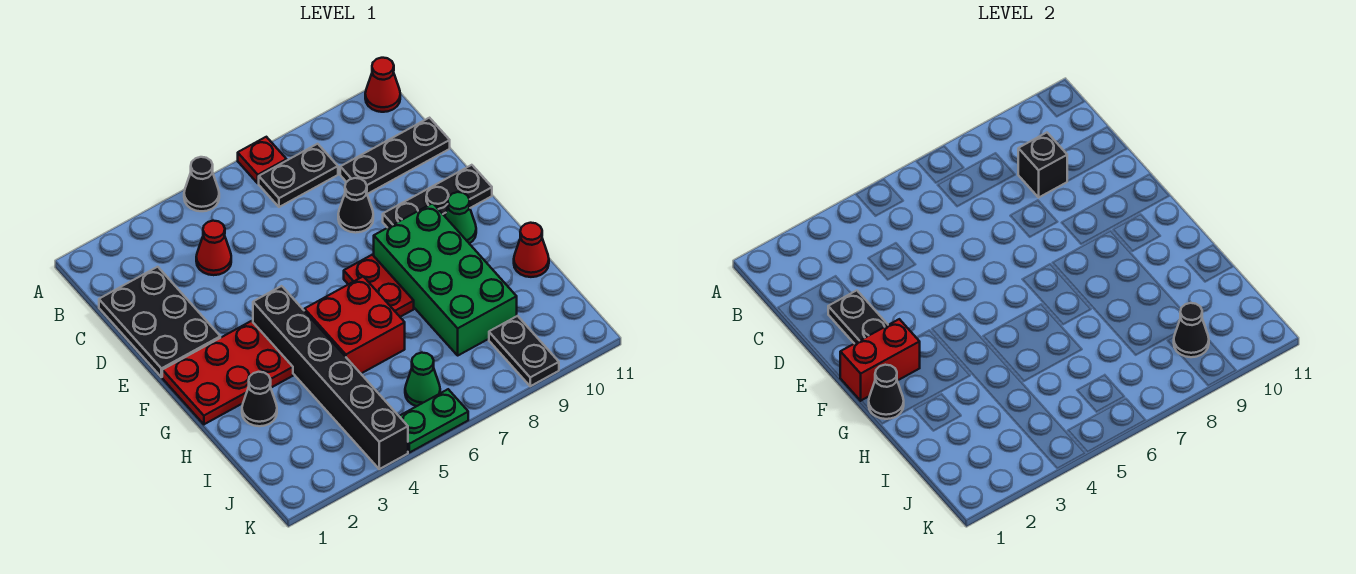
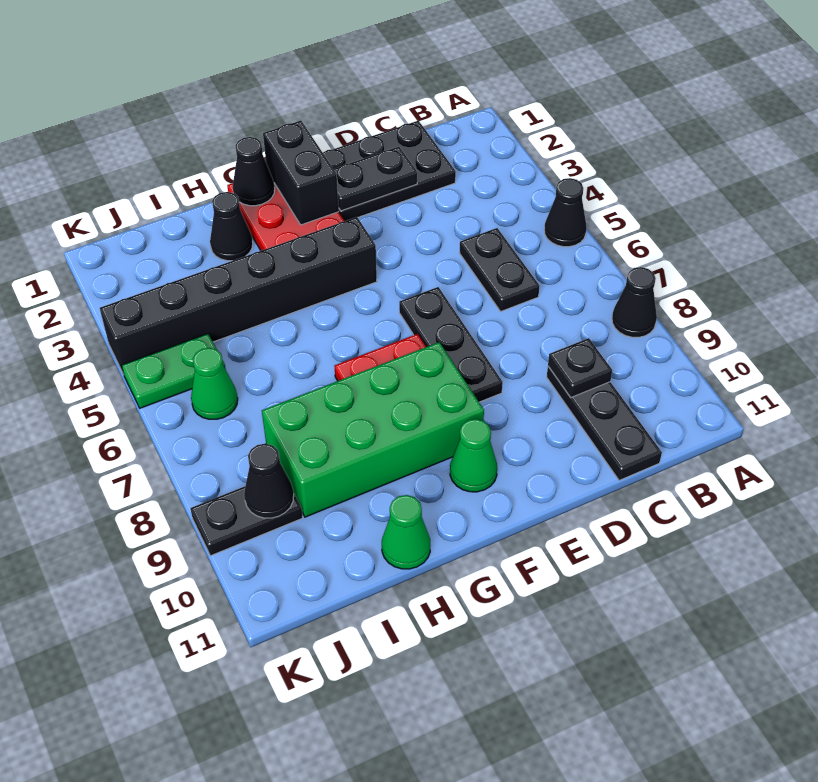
red plate A7 level 1 -> none
red cone A11 level 1 -> none
black plate B7:B8 level 1 -> black plate C5:C6 level 1
red cone C4 level 1 -> none
black brick C9 level 2 -> black plate C9 level 2
black cone D8 level 1 -> black cone A8 level 1
black plate E9:E11 level 1 -> black plate E6:E8 level 1
red brick F1:F2 level 2 -> black brick F1:F2 level 2
red brick G5:H6 level 1 -> none
red cone H11 level 1 -> green cone H11 level 1
green plate K5:K6 level 1 -> green plate J5:K5 level 1

